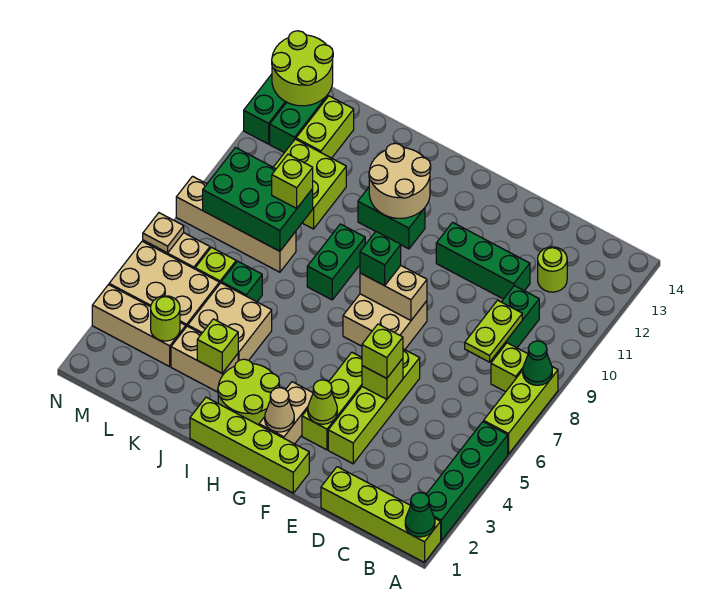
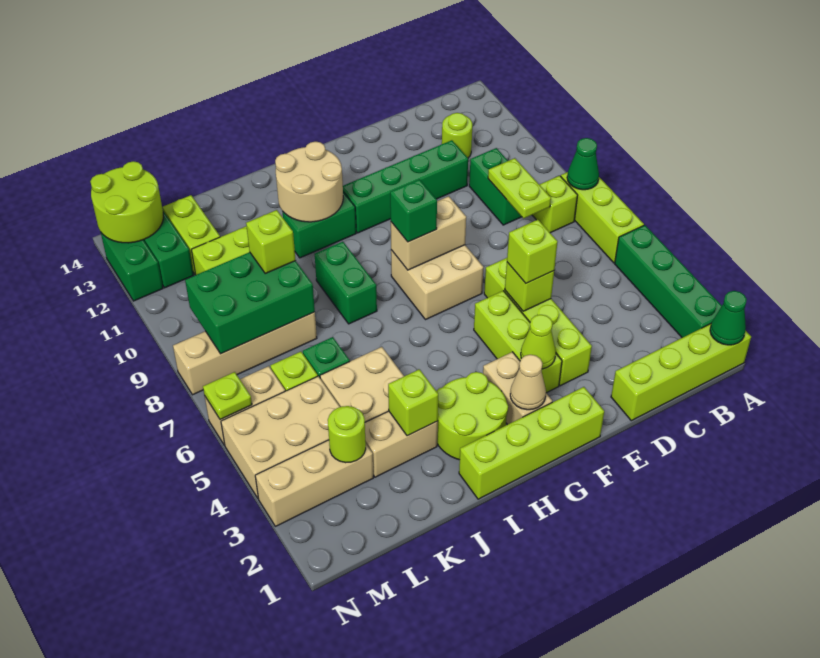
green brick D11:F11 level 1 -> green brick D11:G11 level 1
tan plate N6 level 2 -> lime plate N6 level 2

